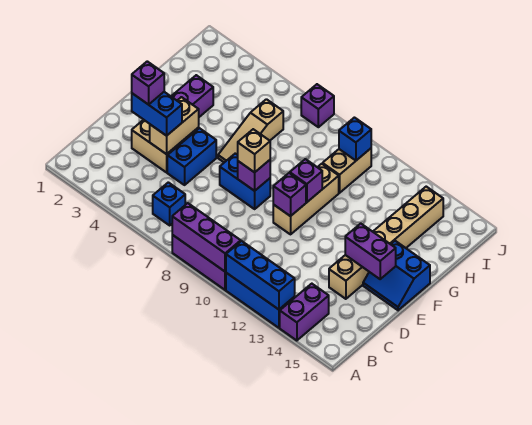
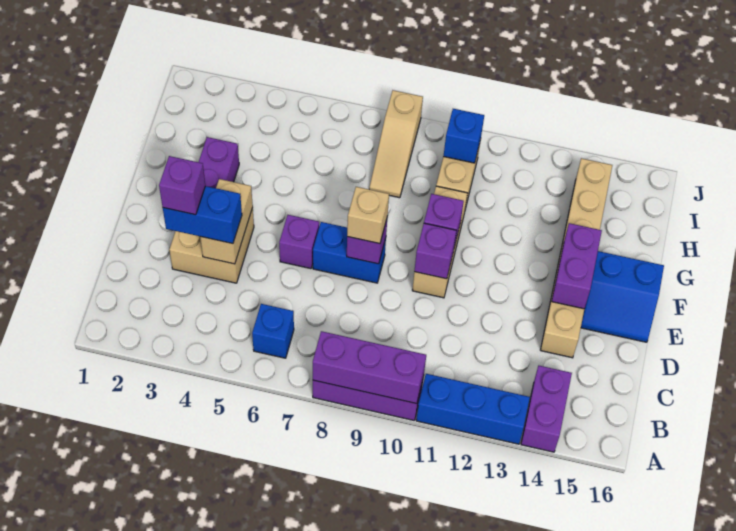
blue brick A11:A13 level 2 -> none
blue brick D5:E5 level 1 -> none
purple brick E14:E15 level 2 -> purple brick E14:F14 level 2
tan slope F6:H6 level 1 top H -> tan slope H8:J8 level 1 top J
purple brick J7 level 1 -> purple brick E6 level 1

